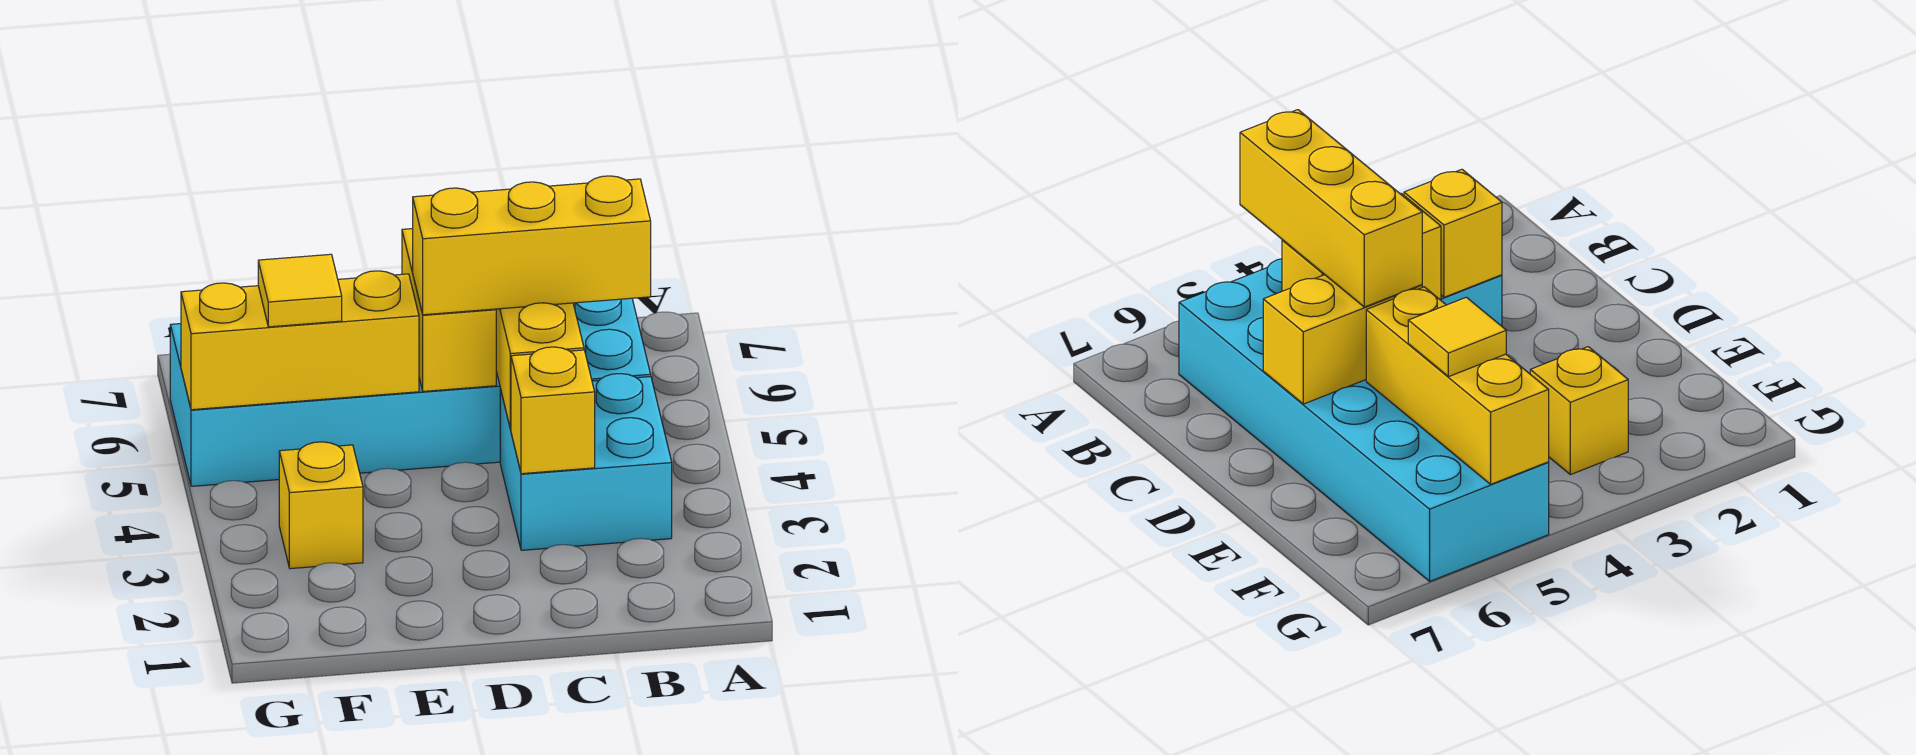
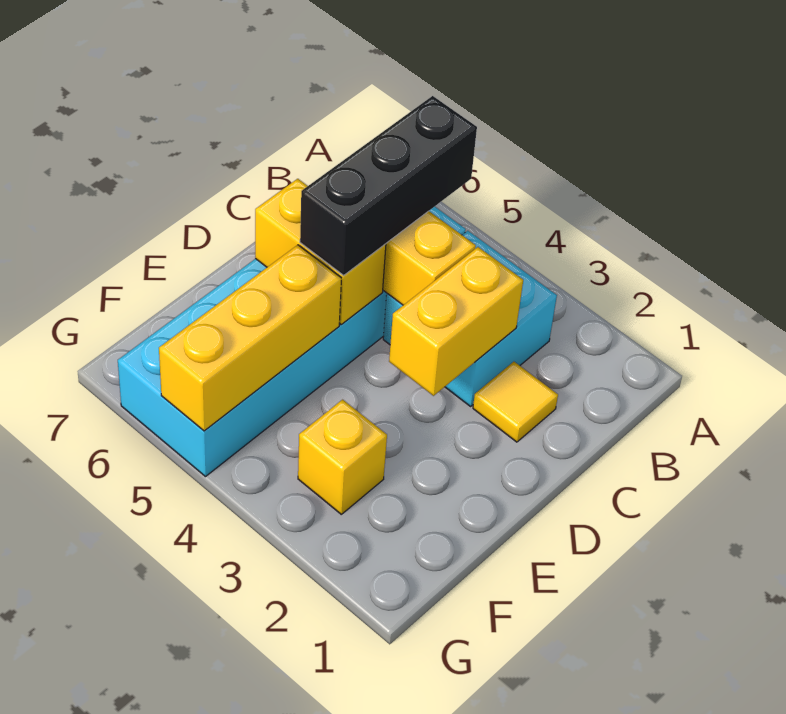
yellow brick B5:D5 level 3 -> black brick B5:D5 level 3
yellow brick C3 level 2 -> yellow brick C3:D3 level 2
yellow tile F5 level 3 -> yellow tile C2 level 1

